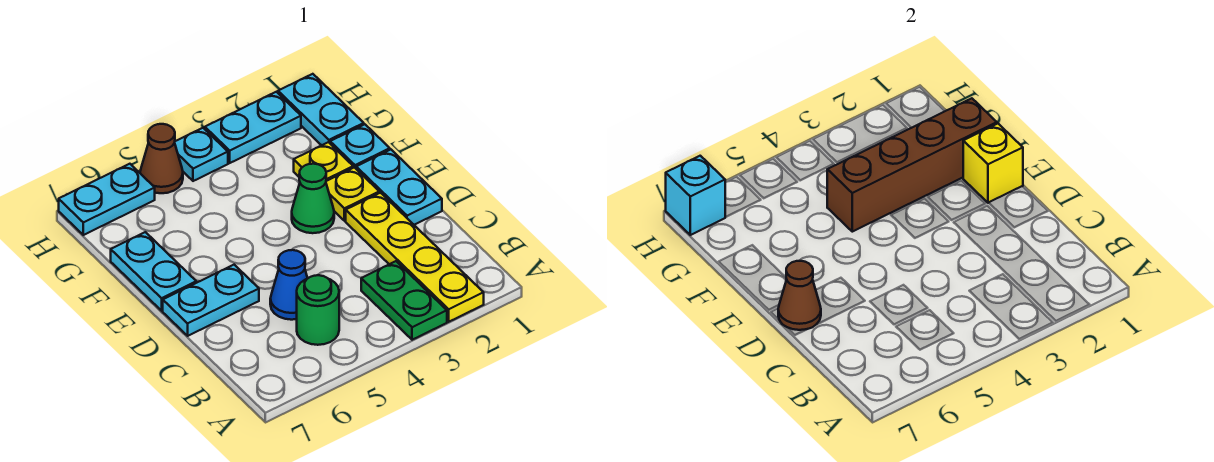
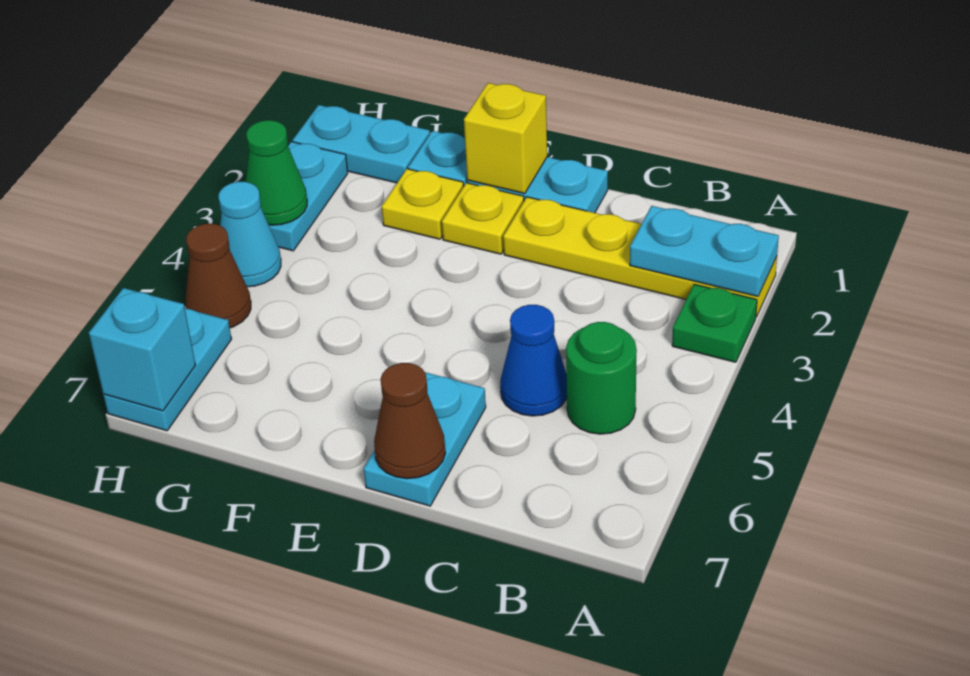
green plate A3:B3 level 1 -> green plate A3 level 1
green cone E3 level 1 -> green cone H3 level 2
cyan plate E7:F7 level 1 -> cyan plate A2:B2 level 2
brown brick F1:F4 level 2 -> none
cyan plate H4 level 1 -> cyan cone H4 level 1

